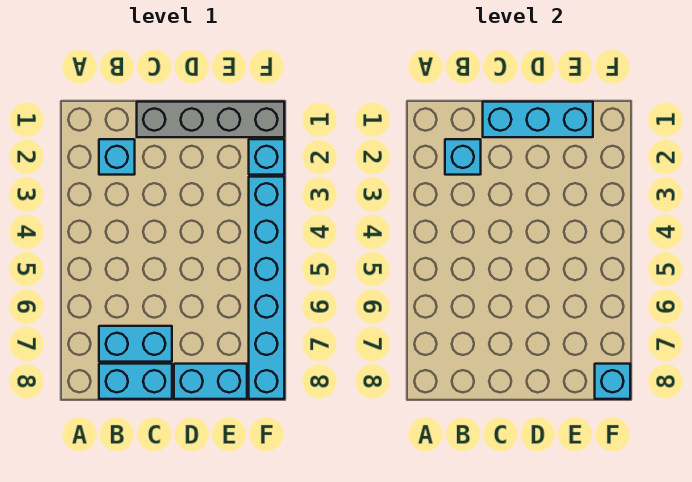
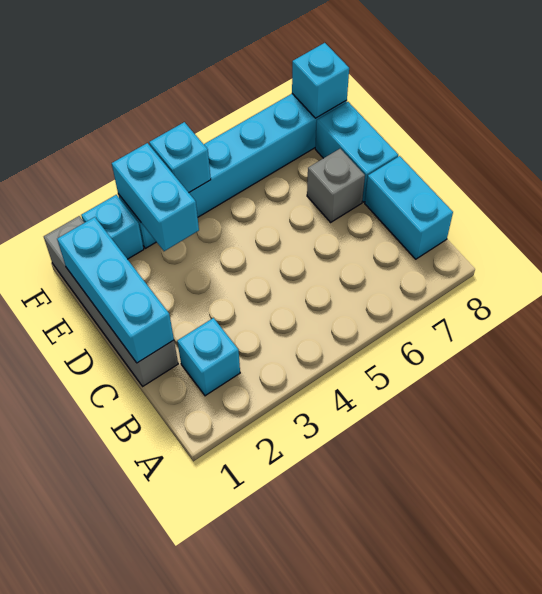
cyan brick B2 level 2 -> cyan brick F4 level 2
cyan brick B7:C7 level 1 -> cyan brick E3:F3 level 2
none -> grey brick D7 level 1

